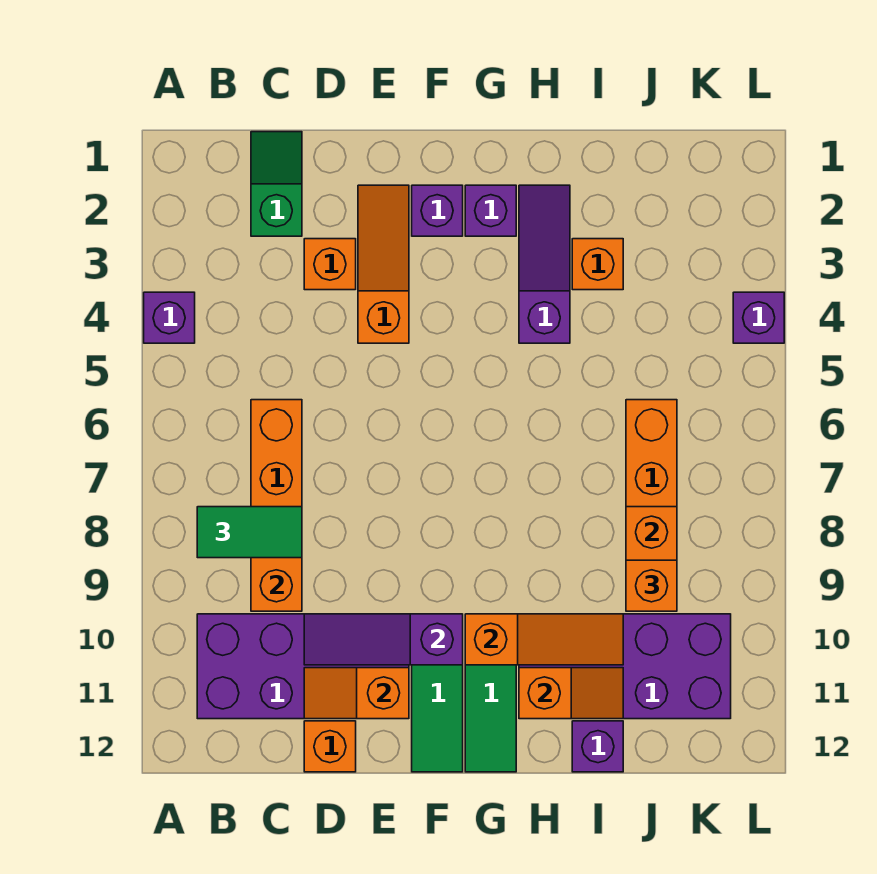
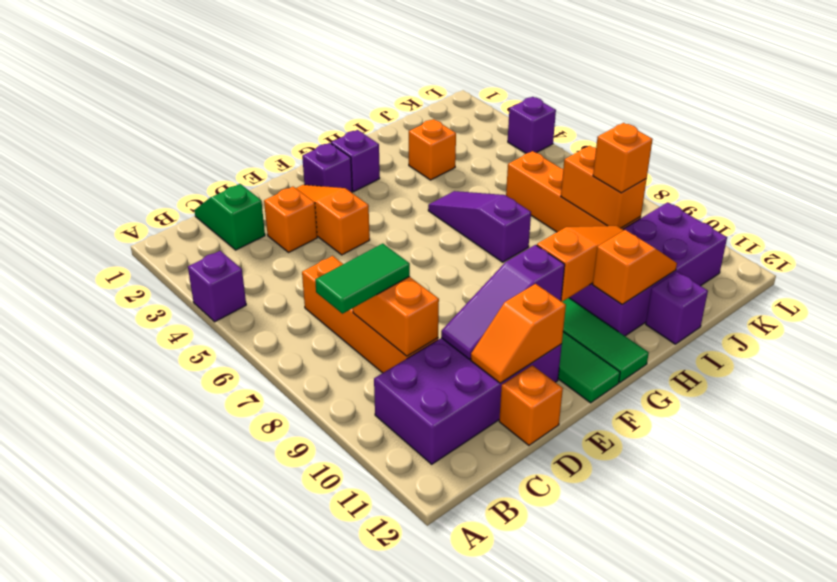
purple slope H2:H4 level 1 top 4 -> purple slope H5:H7 level 1 top 7

